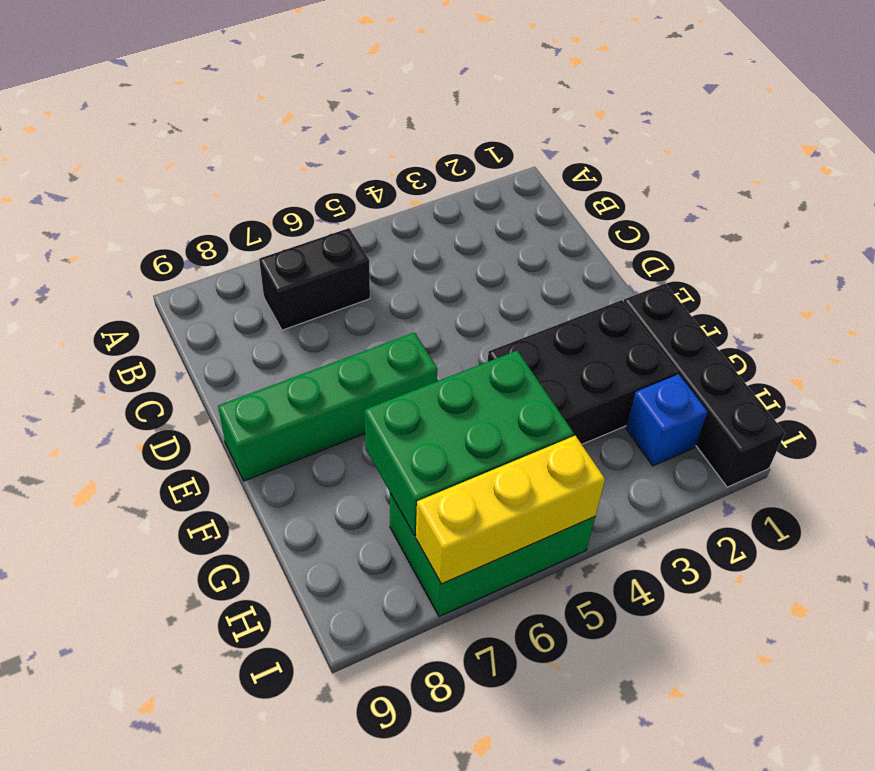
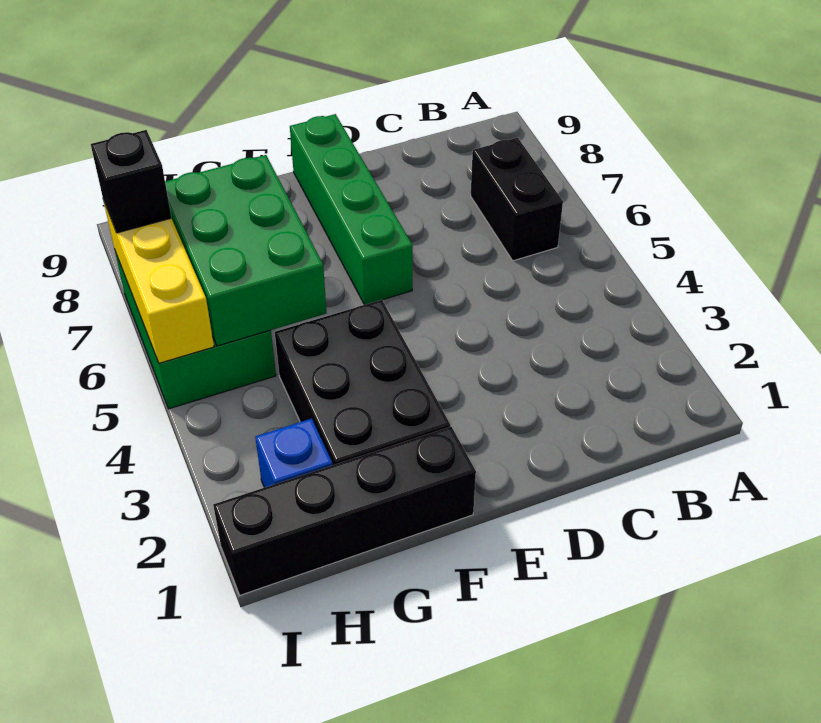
none -> black brick I7 level 3

